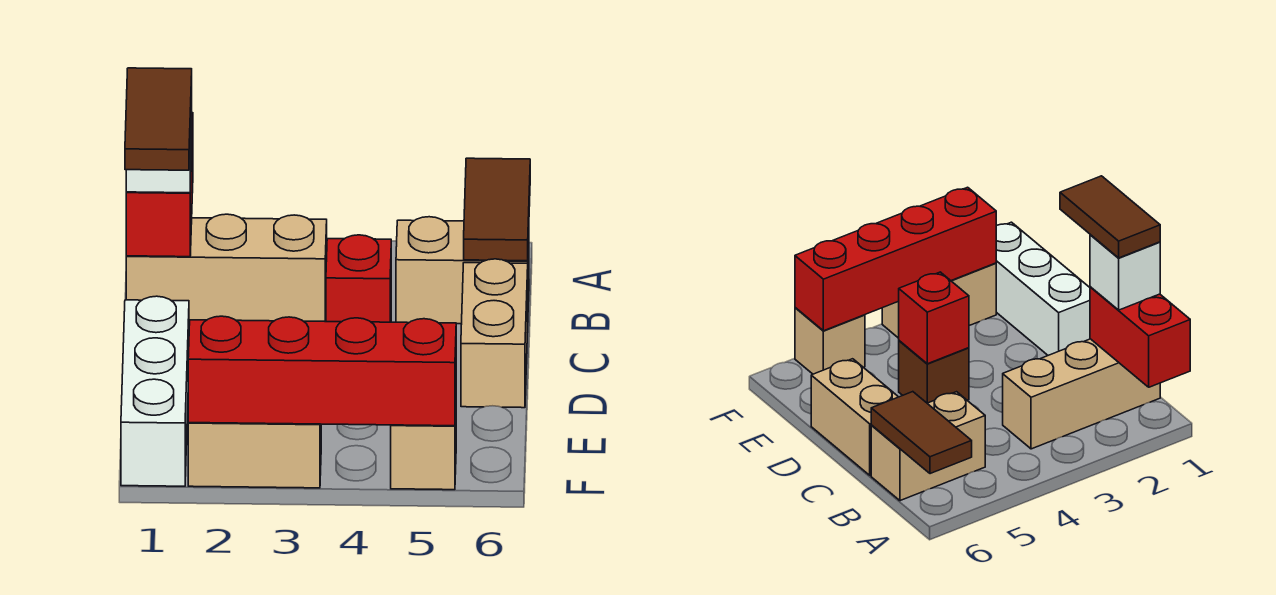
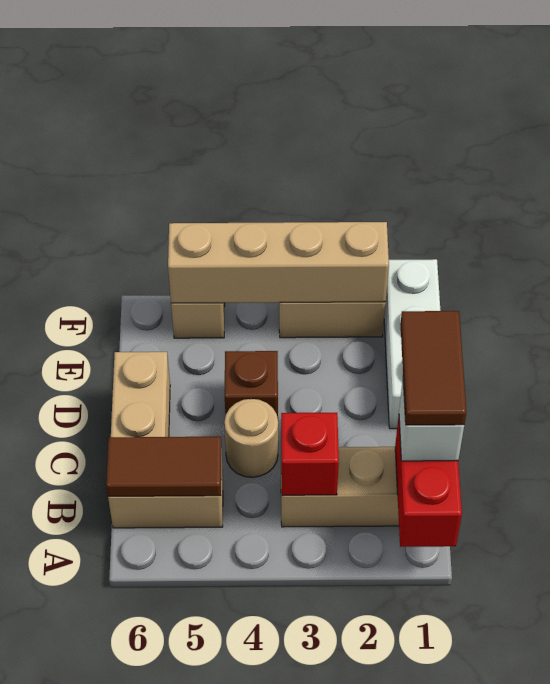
brown tile A6:B6 level 2 -> brown tile B5:B6 level 2
none -> tan round brick C4 level 1
red brick D4 level 2 -> red brick B3 level 2
red brick F2:F5 level 2 -> tan brick F2:F5 level 2

